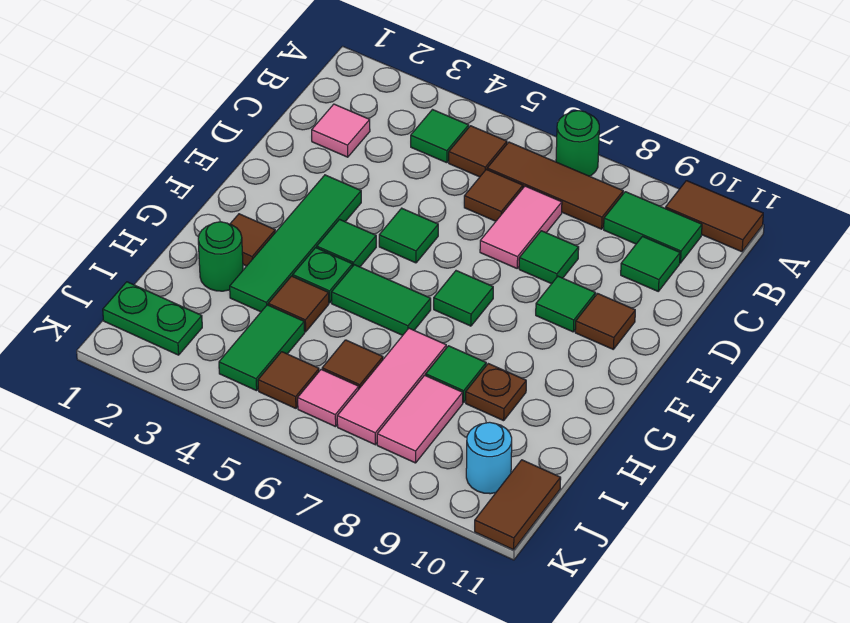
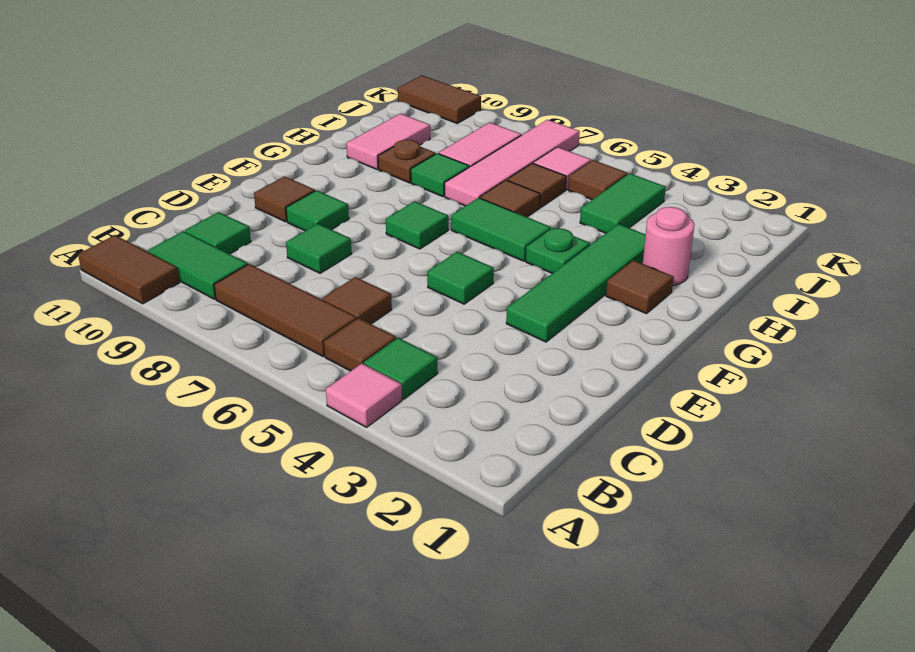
green round brick A7 level 1 -> none
pink tile C2 level 1 -> pink tile A4 level 1
pink tile C7:D7 level 1 -> pink tile H10:I10 level 1
green tile F4 level 1 -> none
green round brick H2 level 1 -> pink round brick H2 level 1
brown tile H4 level 1 -> brown tile H6 level 1
pink tile H7:J7 level 1 -> pink tile H7:K7 level 1
green plate J1:J2 level 1 -> none
cyan round brick J10 level 1 -> none
brown tile J11:K11 level 1 -> brown tile K10:K11 level 1

